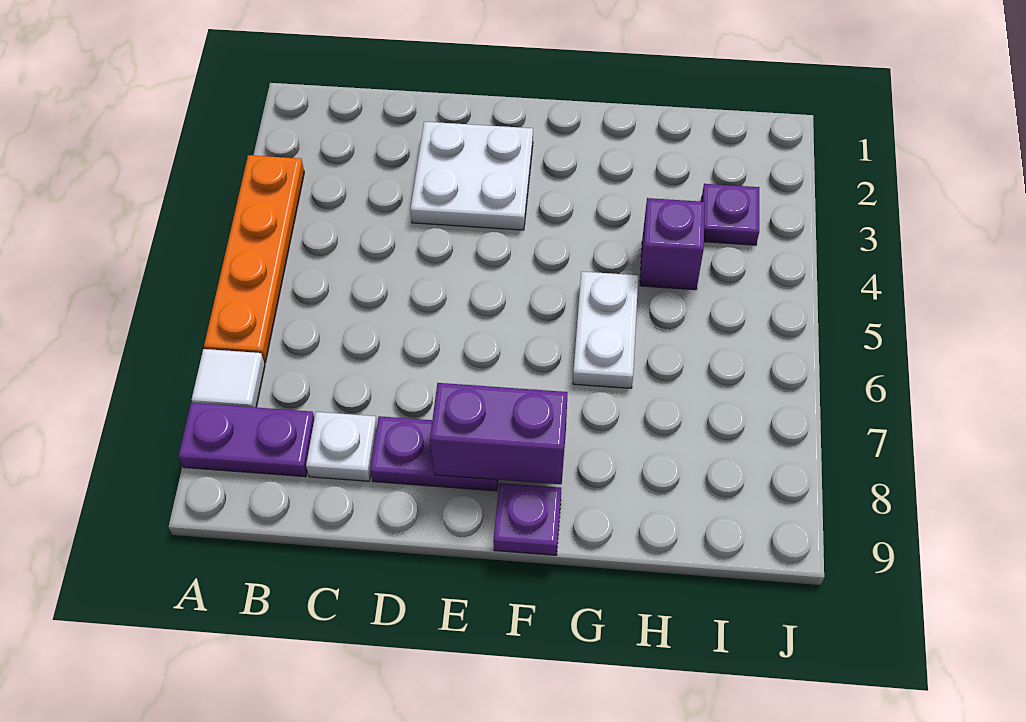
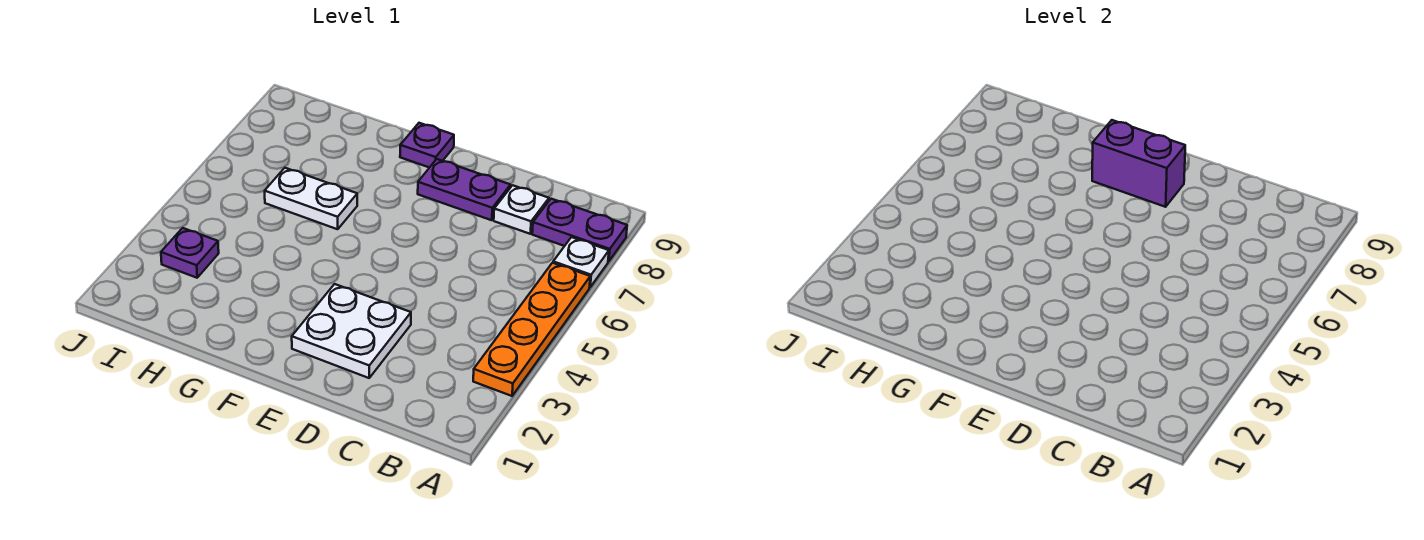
white tile A7 level 1 -> white plate A7 level 1
white plate G5:G6 level 1 -> white plate G6:H6 level 1
purple brick H4 level 1 -> none

